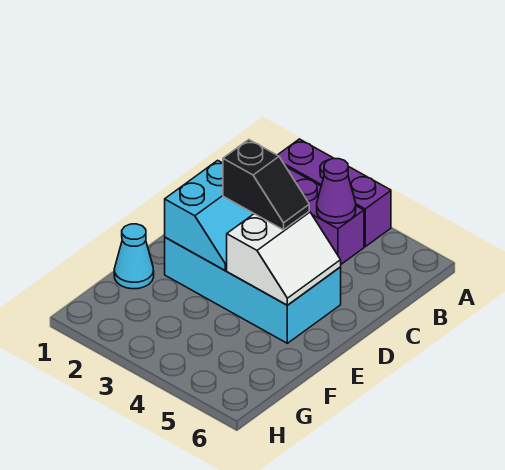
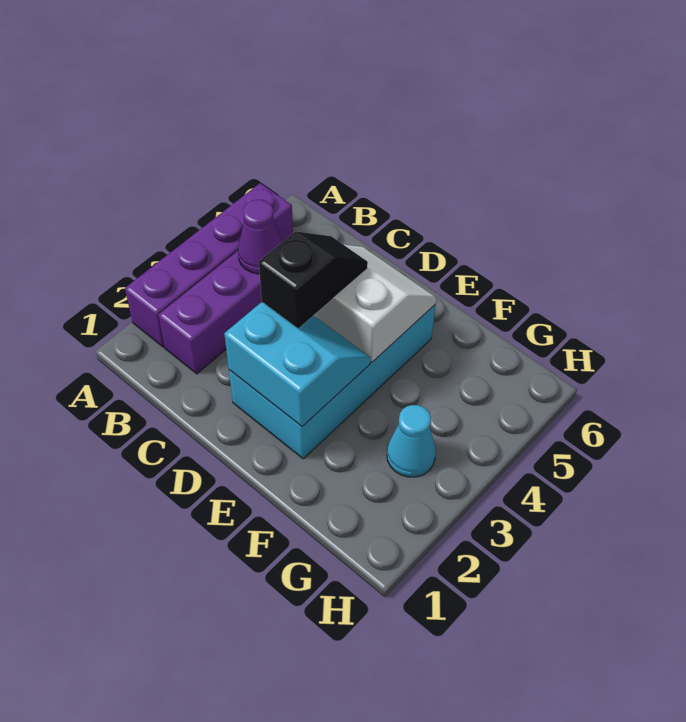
purple brick A2:A4 level 1 -> purple brick A2:A5 level 1
cyan cone F1 level 1 -> cyan cone G3 level 1

